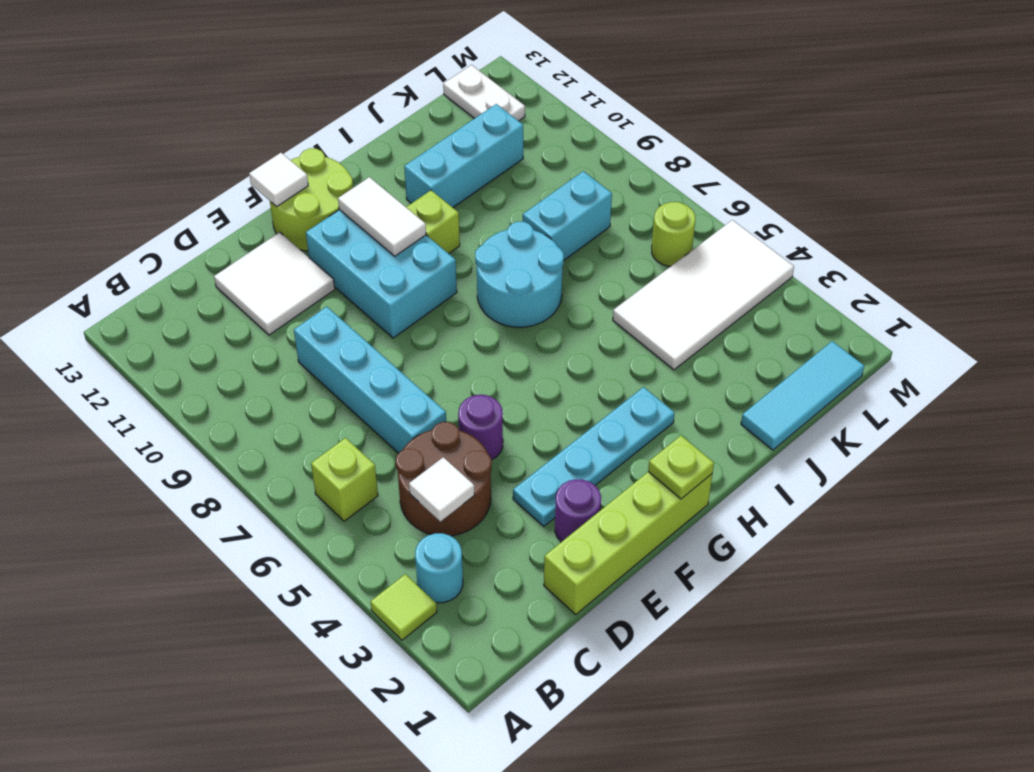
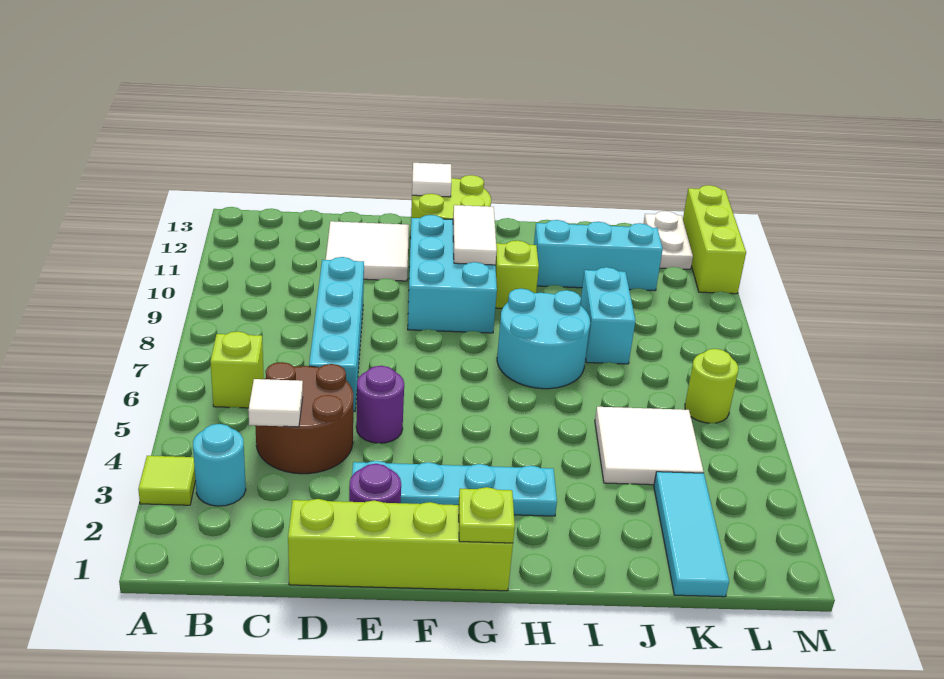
cyan tile J1:L1 level 1 -> cyan tile K1:K3 level 1
white tile J4:M5 level 1 -> white tile J4:K5 level 1
cyan brick J8:K8 level 1 -> cyan brick J8:J9 level 1
none -> lime brick M11:M13 level 1

